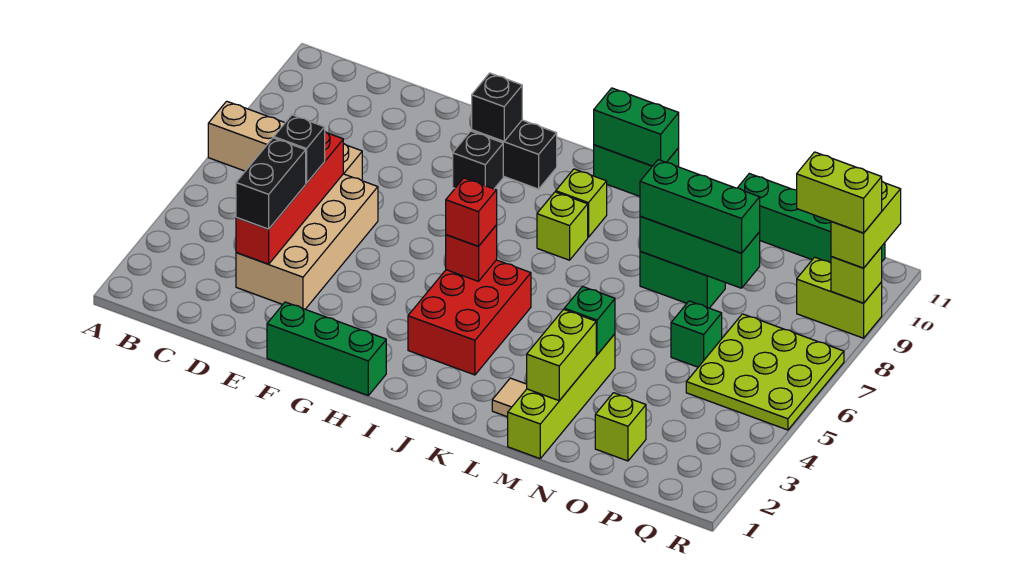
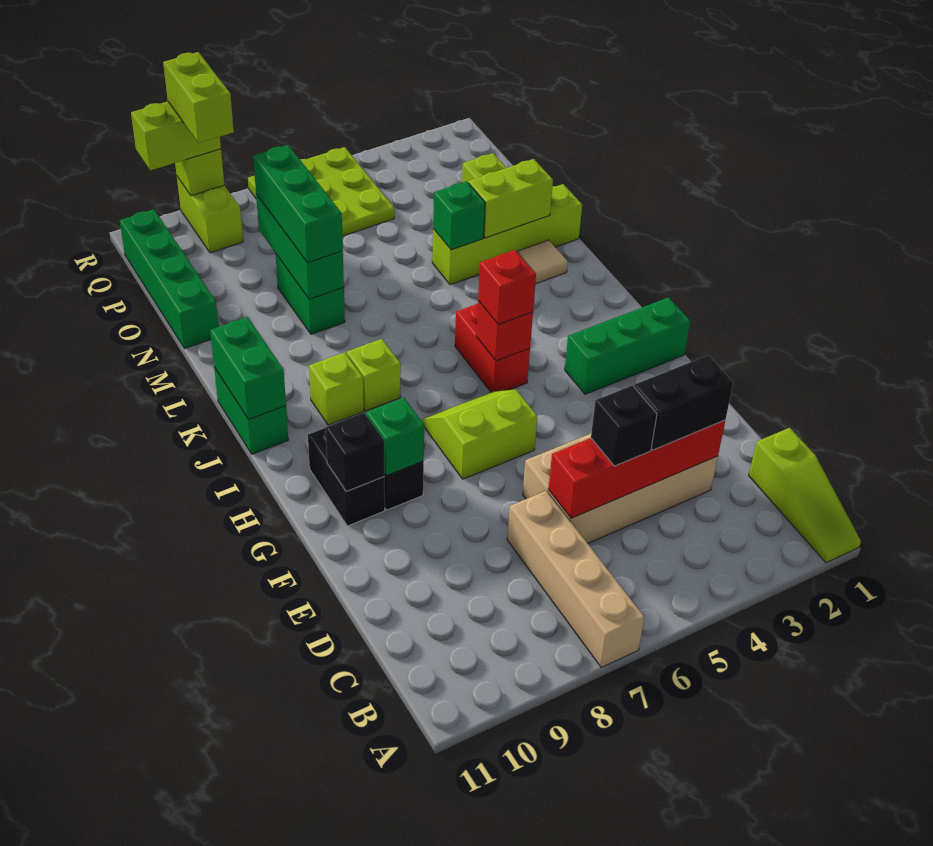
none -> lime slope A1:C1 level 1 top C
green brick F1:H1 level 1 -> green brick H1:H3 level 1
none -> lime slope G6:H7 level 1 top G
red brick I3:J5 level 1 -> red brick I5:J5 level 1
green brick O6 level 1 -> green brick G9 level 2

